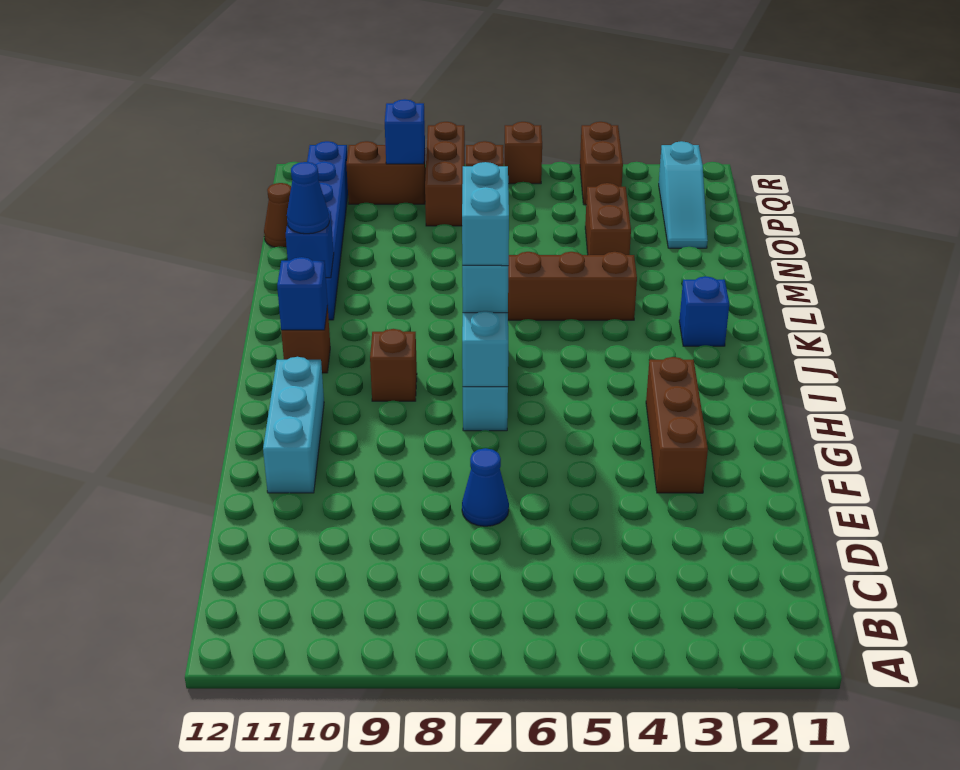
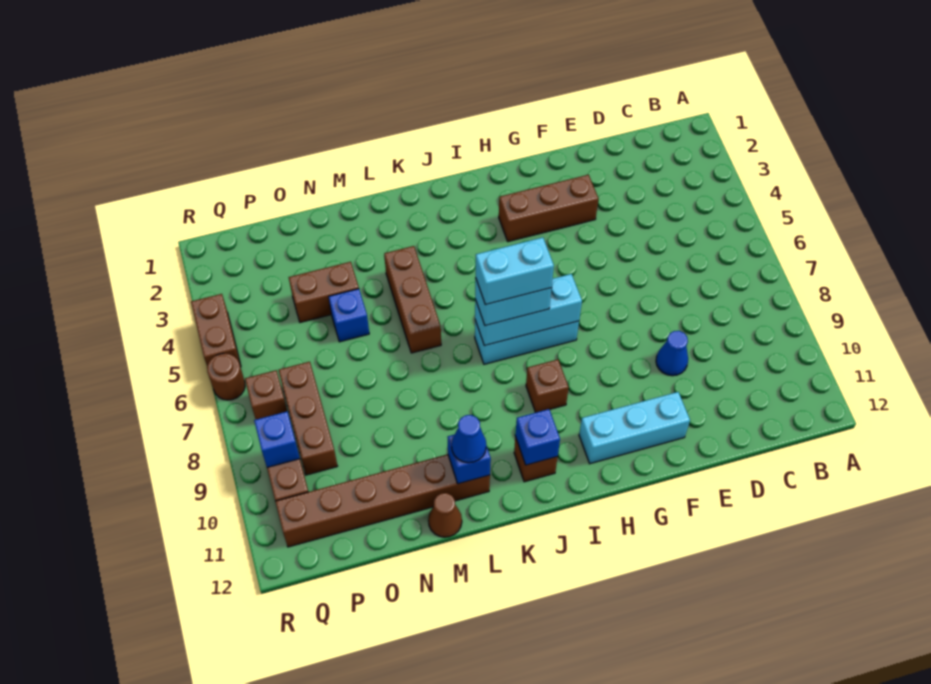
blue cone E7 level 1 -> blue cone E9 level 1
blue brick K2 level 1 -> blue brick N5 level 1
blue brick L11:Q11 level 1 -> brown brick L11:Q11 level 1
cyan slope O2:Q2 level 1 top Q -> none
brown cone O12 level 1 -> brown cone M12 level 1
brown brick P8:R8 level 1 -> brown brick P7:P9 level 1
brown brick Q4:R4 level 1 -> brown brick R4:R5 level 1
brown brick R6 level 1 -> brown round brick R6 level 1

